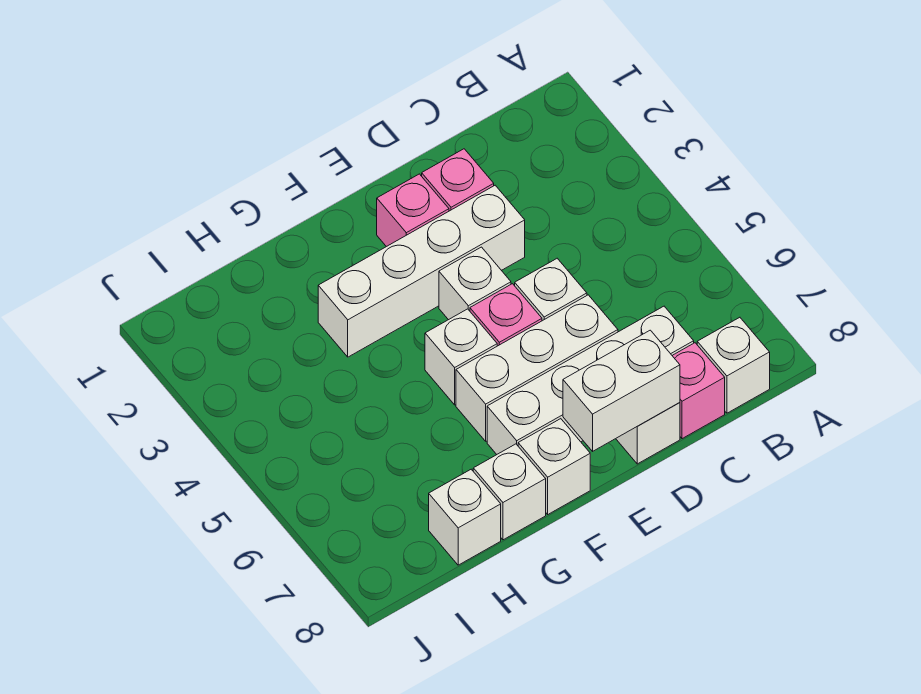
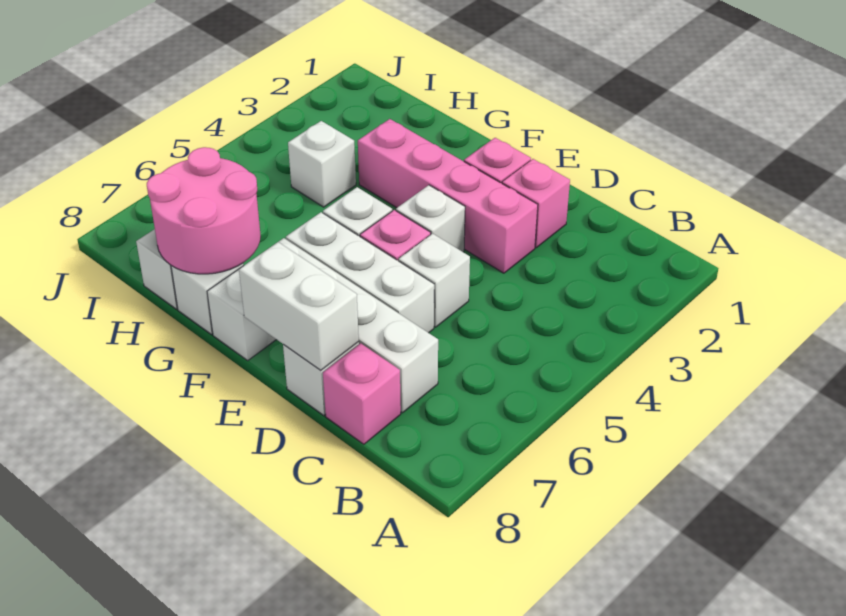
white brick B8 level 1 -> white brick H4 level 1
white brick D3:G3 level 1 -> pink brick D3:G3 level 1
none -> pink round brick G7:H8 level 2

